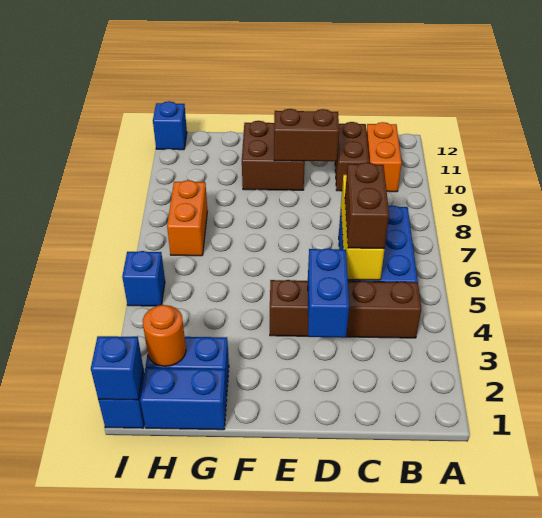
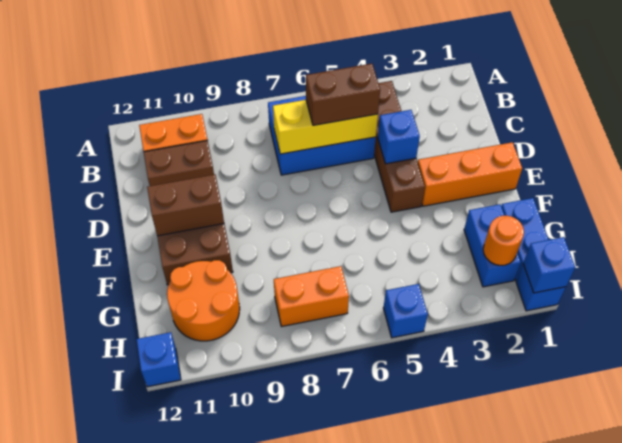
blue brick D3:D4 level 2 -> blue brick D4 level 2
brown brick D10:E10 level 2 -> brown brick E10:E11 level 2
none -> orange brick E1:E3 level 1
none -> orange round brick G10:H11 level 1

